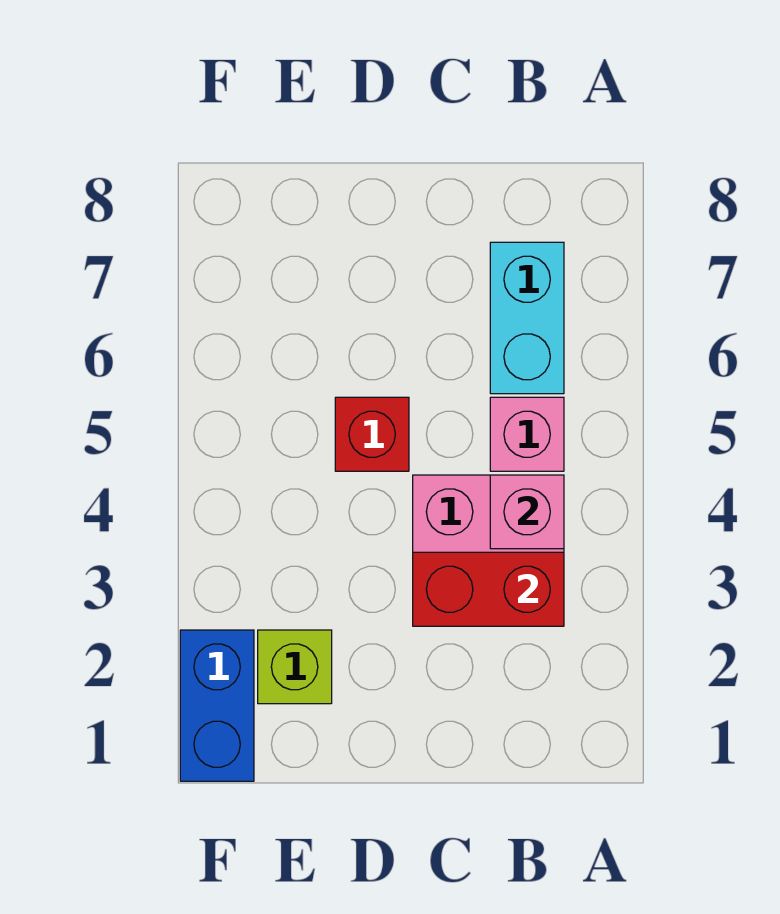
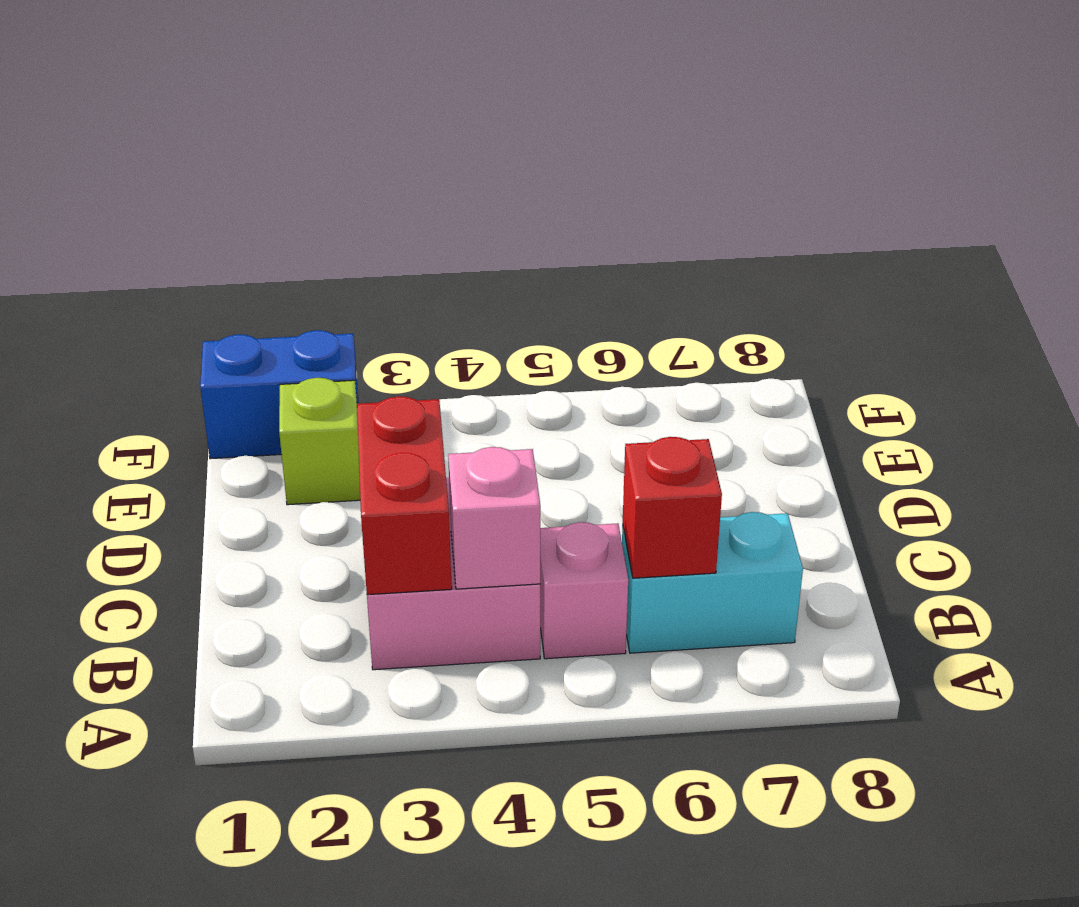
red brick D5 level 1 -> red brick B6 level 2

